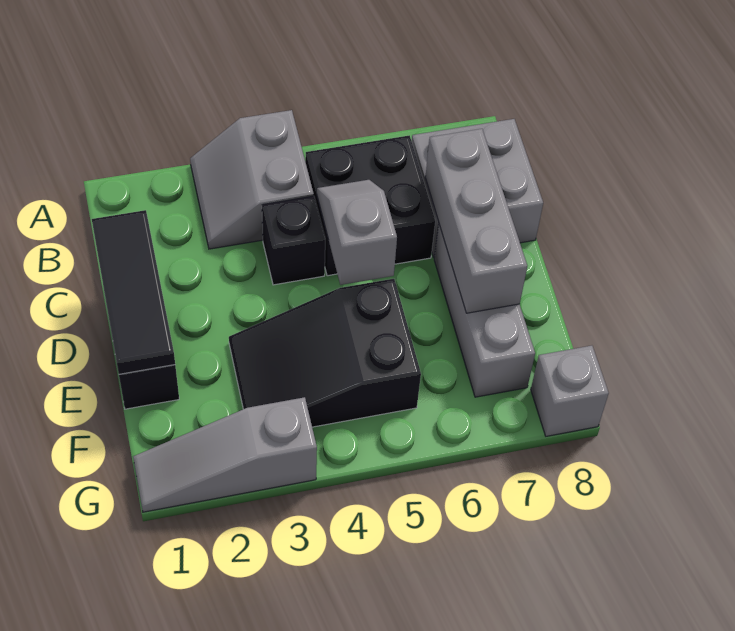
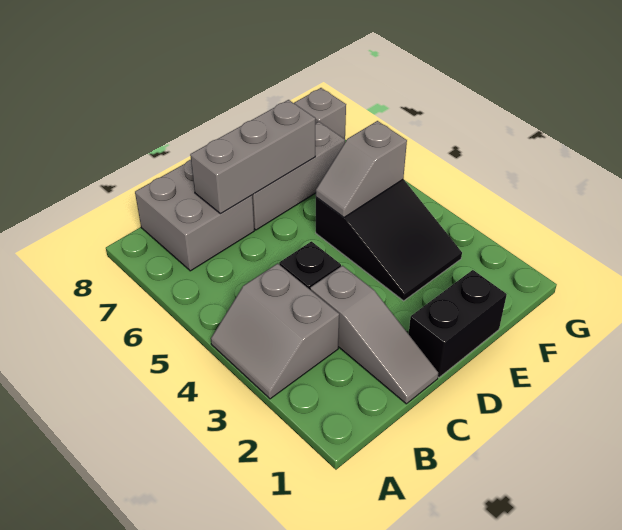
grey slope A3:B4 level 1 top 4 -> grey slope A3:B4 level 1 top B
black brick B5:C6 level 1 -> none
black tile C1:E1 level 2 -> none
grey slope C5:D5 level 2 top D -> grey slope E5:F5 level 2 top F
grey slope G1:G3 level 1 top 3 -> grey slope C1:C3 level 1 top 3

